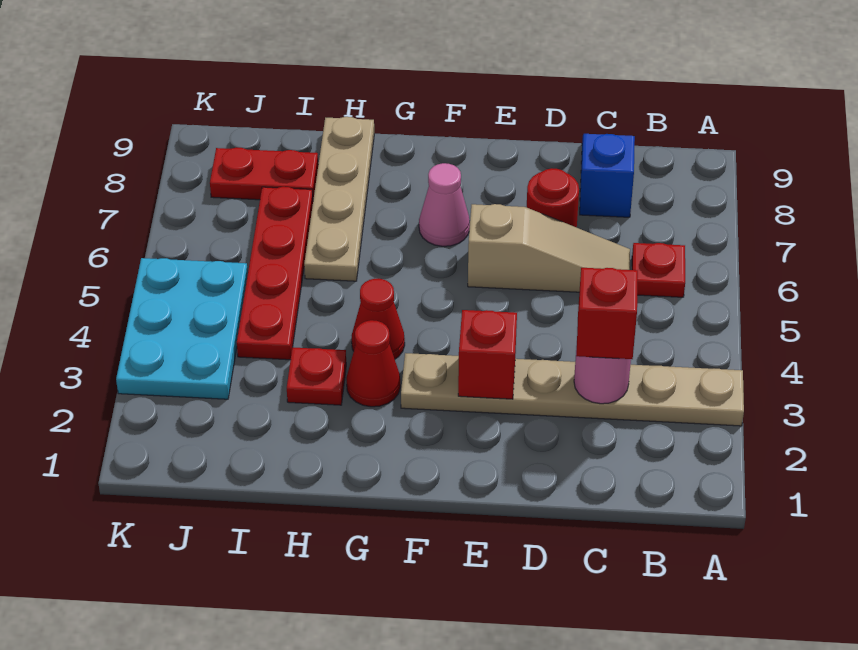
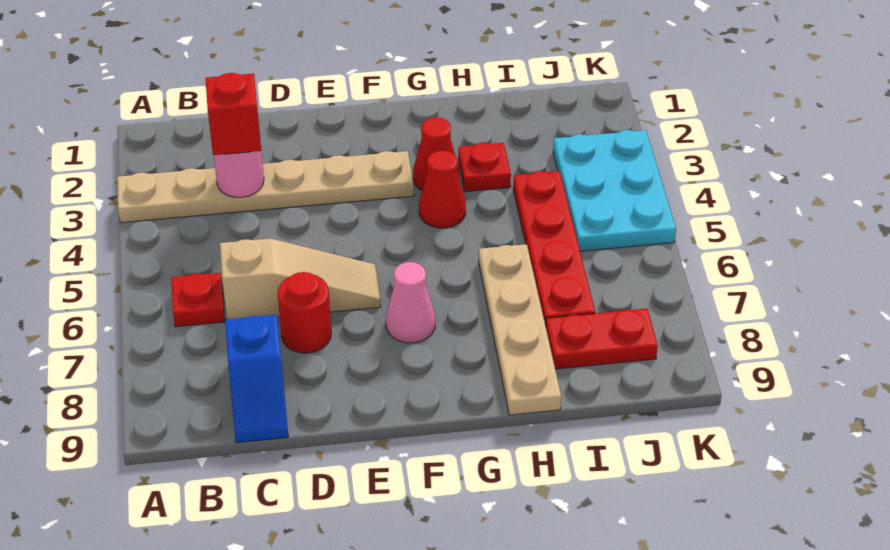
tan slope C6:E6 level 1 top E -> tan slope C6:E6 level 1 top C
red brick E3 level 2 -> none

